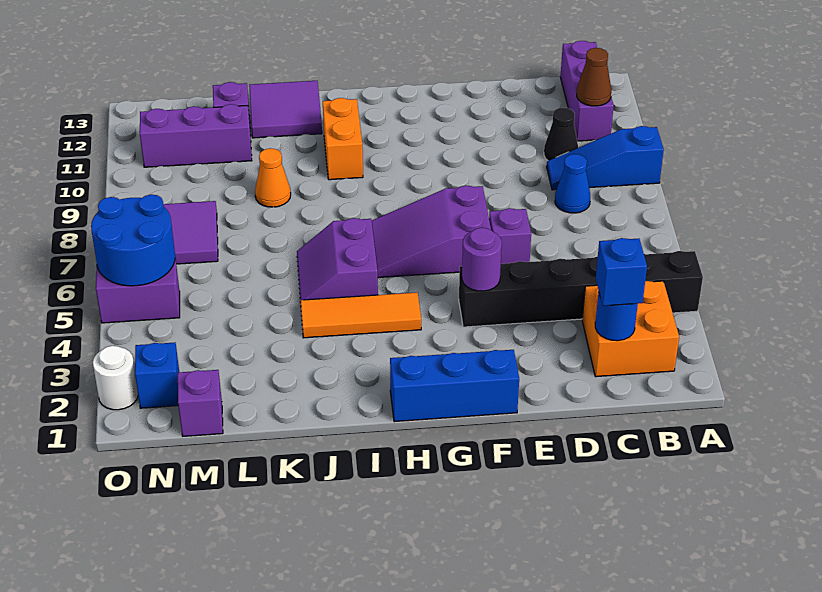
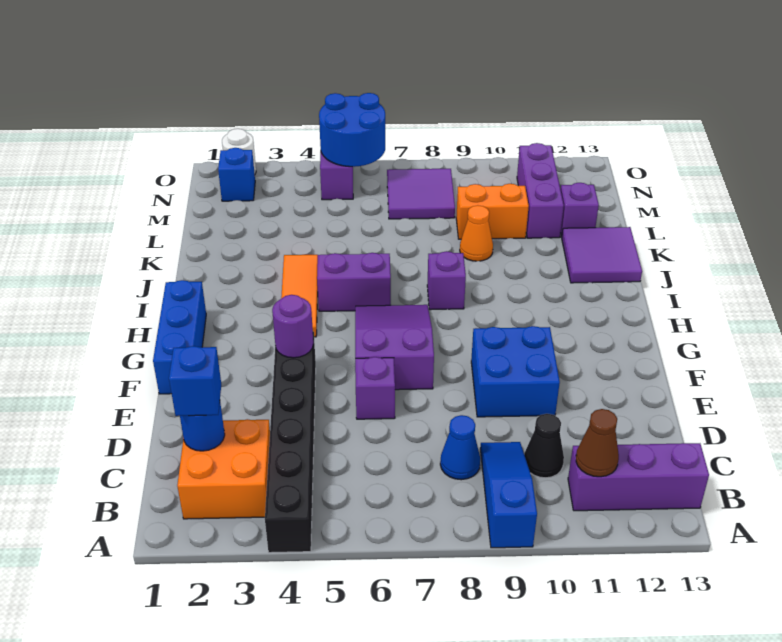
none -> blue brick E9:F10 level 1
orange brick I10:I11 level 1 -> orange brick L9:L10 level 1
purple brick M1 level 1 -> purple brick I8 level 1

